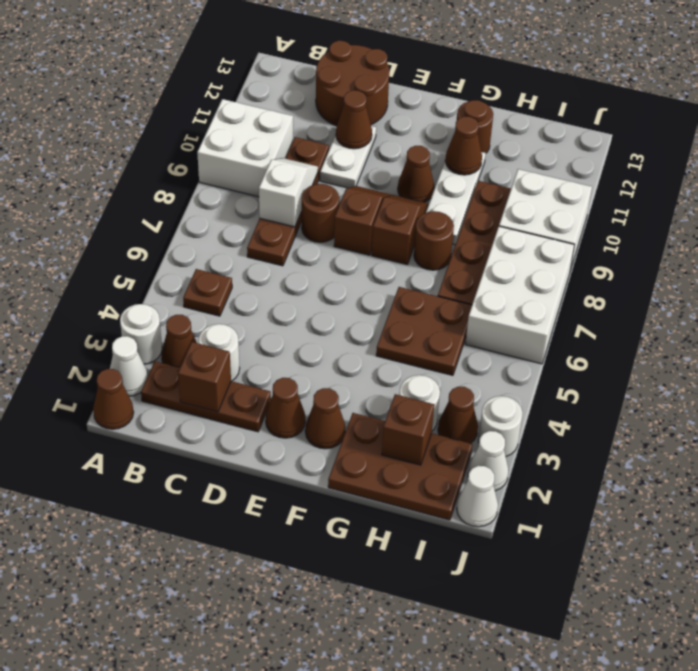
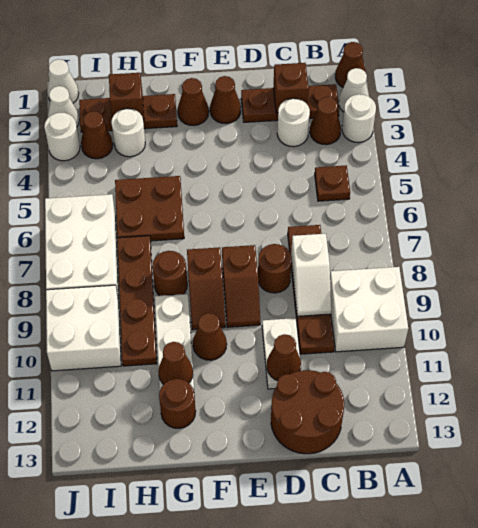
brown plate G1:I2 level 1 -> brown plate G2:I2 level 1

